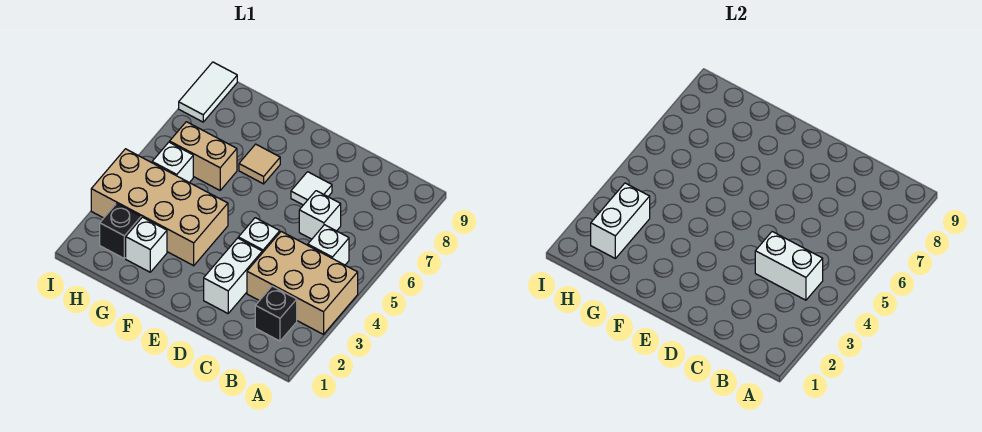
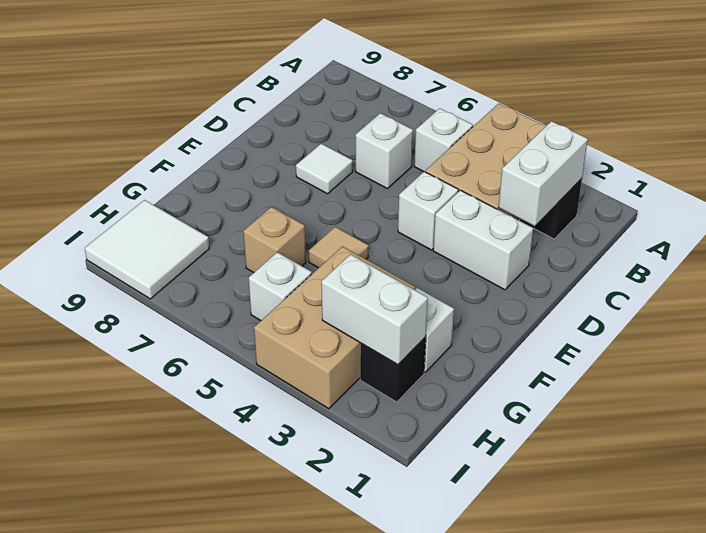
white brick B4:C4 level 2 -> white brick B2:C2 level 2
tan brick F3:I4 level 1 -> tan brick G3:I4 level 1
tan tile F7 level 1 -> tan tile F5 level 1
tan brick G6:H6 level 1 -> tan brick G6 level 1
white tile I8:I9 level 1 -> white tile H8:I9 level 1

